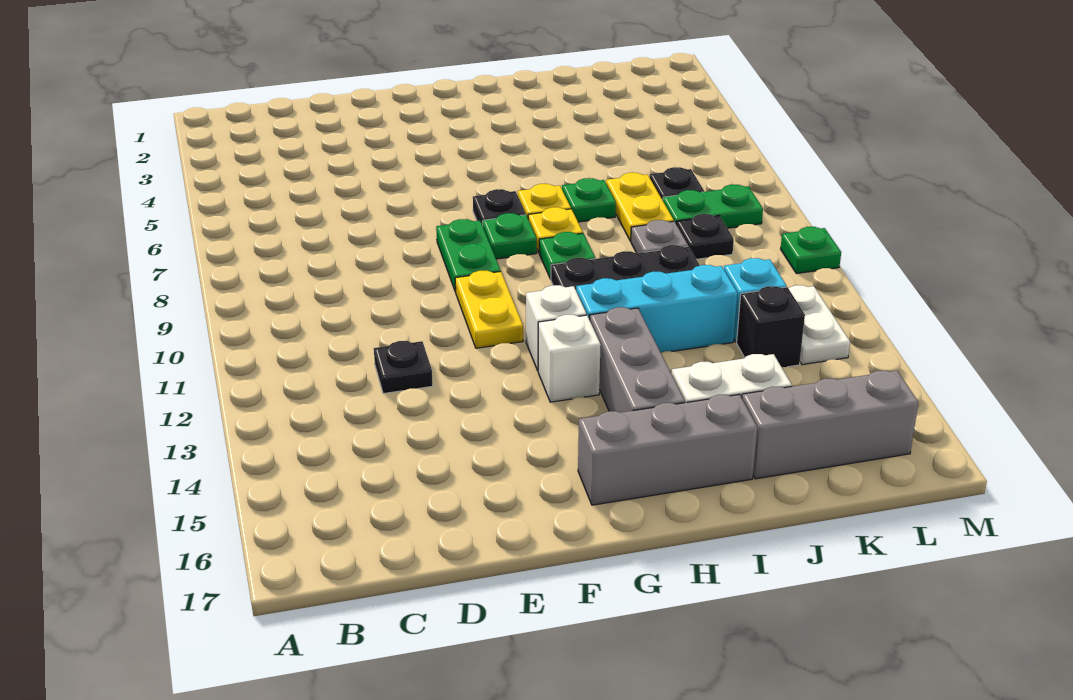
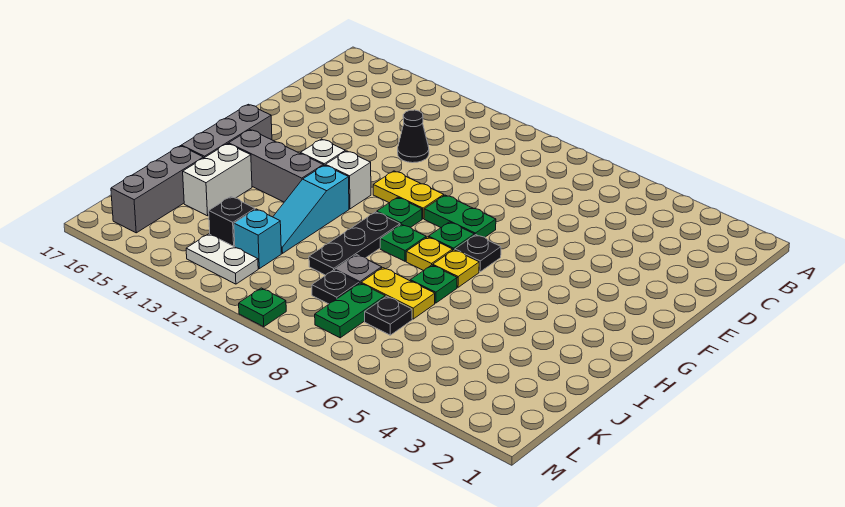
black plate D12 level 1 -> black cone D12 level 1
none -> green plate G10 level 1
cyan brick H12:J12 level 1 -> cyan slope H12:J12 level 1 top H

